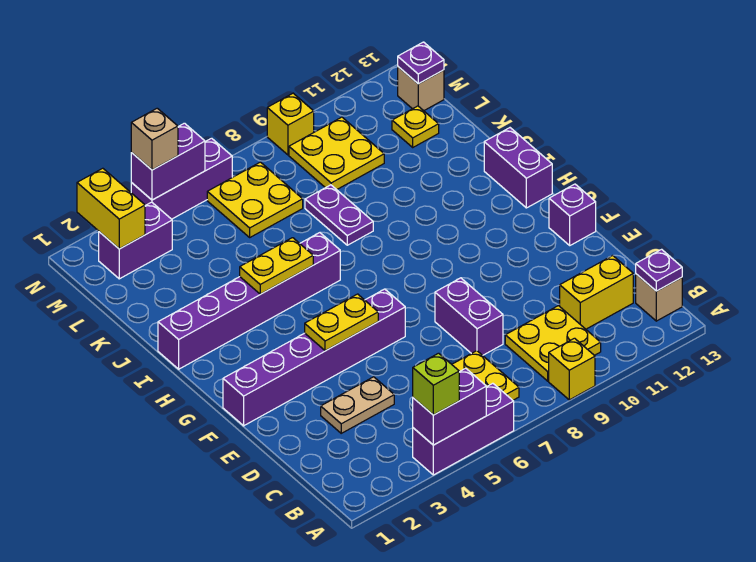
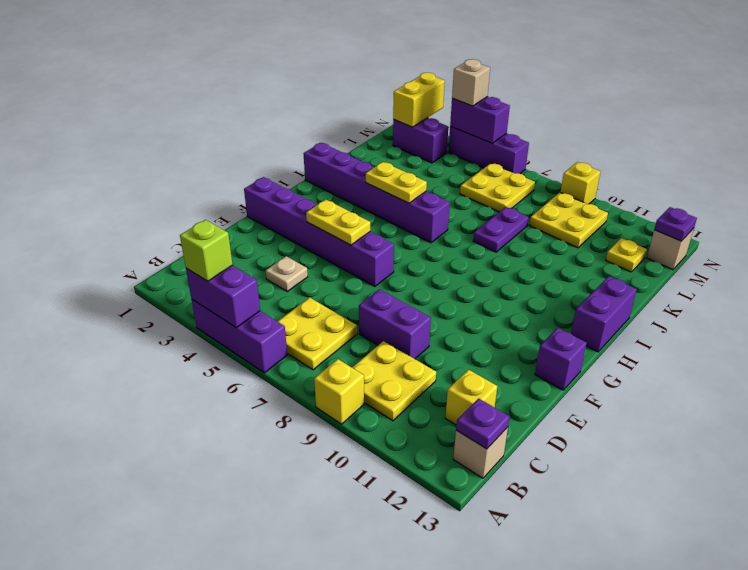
yellow brick C11:C12 level 1 -> yellow brick C12 level 1
tan plate D3:D4 level 1 -> tan plate D4 level 1
purple brick D8:E8 level 1 -> purple brick D8:D9 level 1

